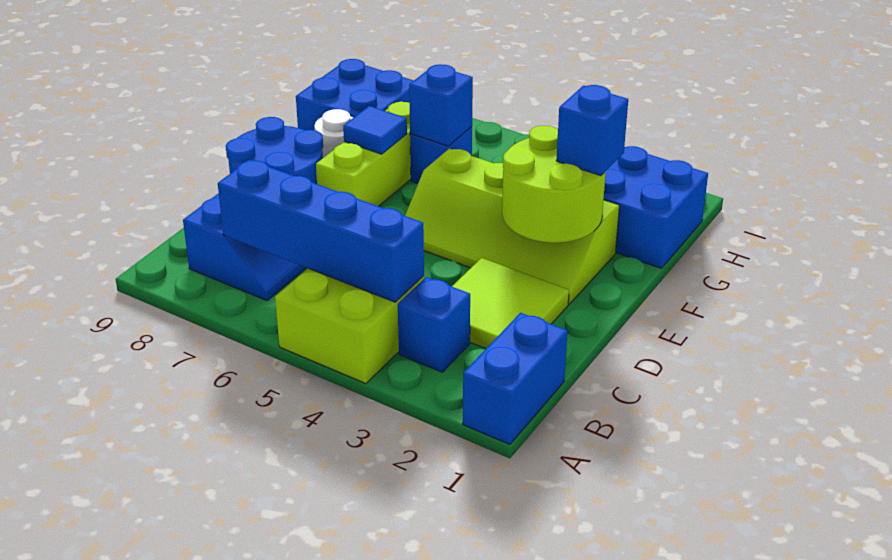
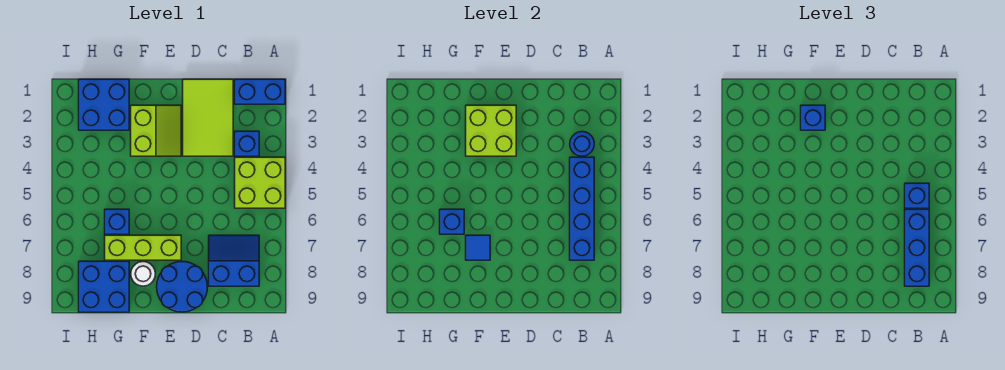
none -> blue round brick B3 level 2
none -> blue brick B5 level 3
none -> blue brick B6:B8 level 3
lime tile C2:D3 level 1 -> lime tile C1:D3 level 1
lime slope E2:F5 level 1 top F -> lime slope E2:F3 level 1 top F
lime round brick E2:F3 level 2 -> lime brick E2:F3 level 2

